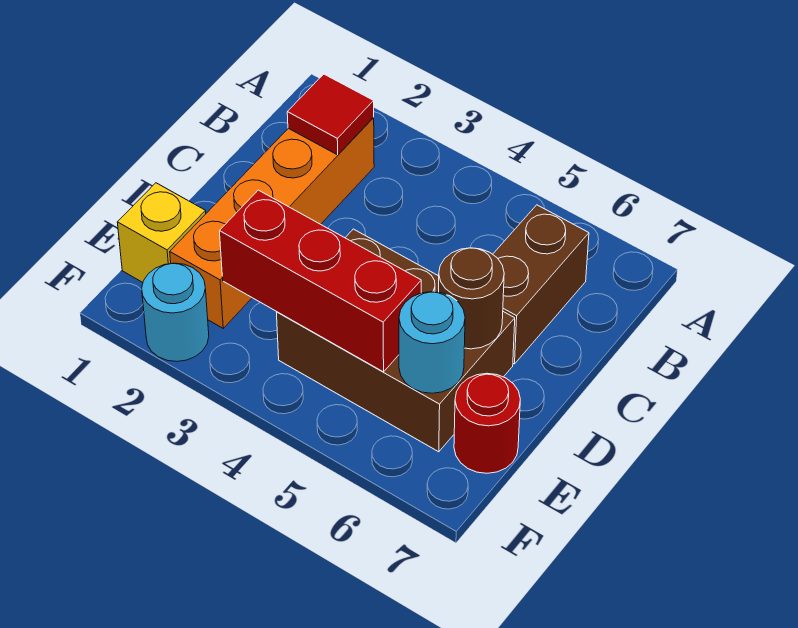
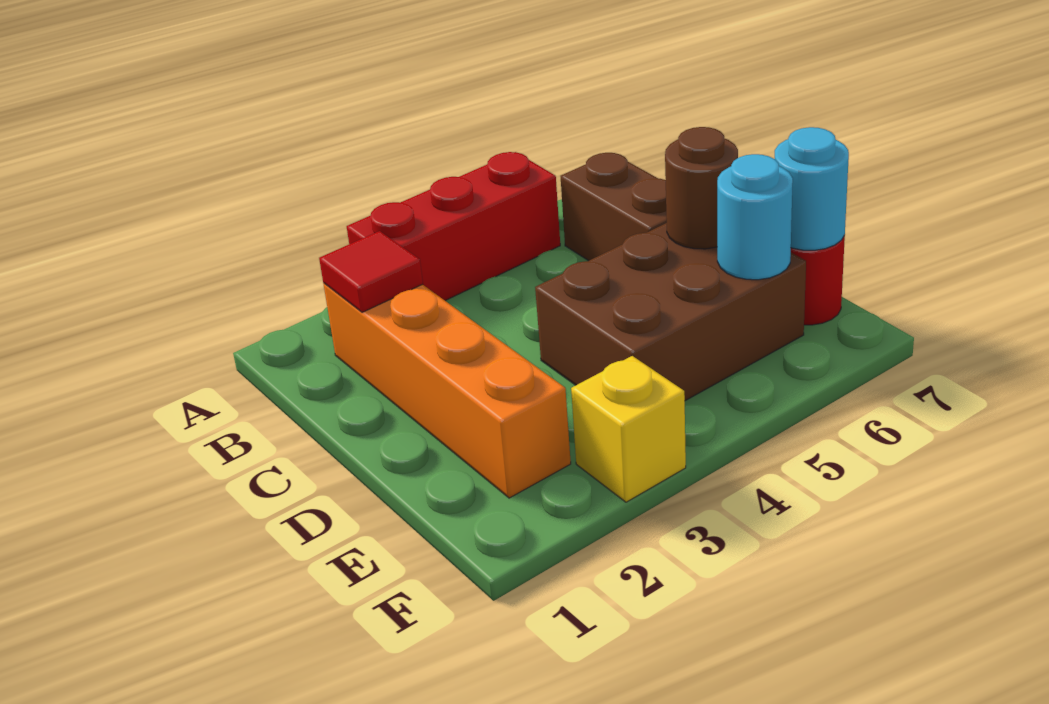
yellow brick E1 level 1 -> yellow brick F3 level 1
red brick E3:E5 level 2 -> red brick A3:A5 level 1
cyan round brick F2 level 1 -> cyan round brick E7 level 2

